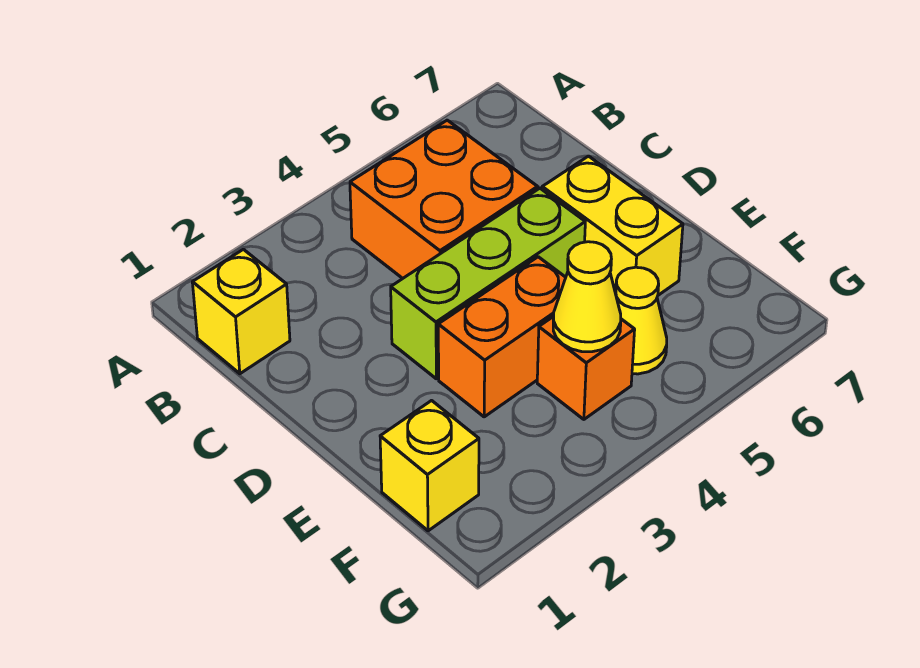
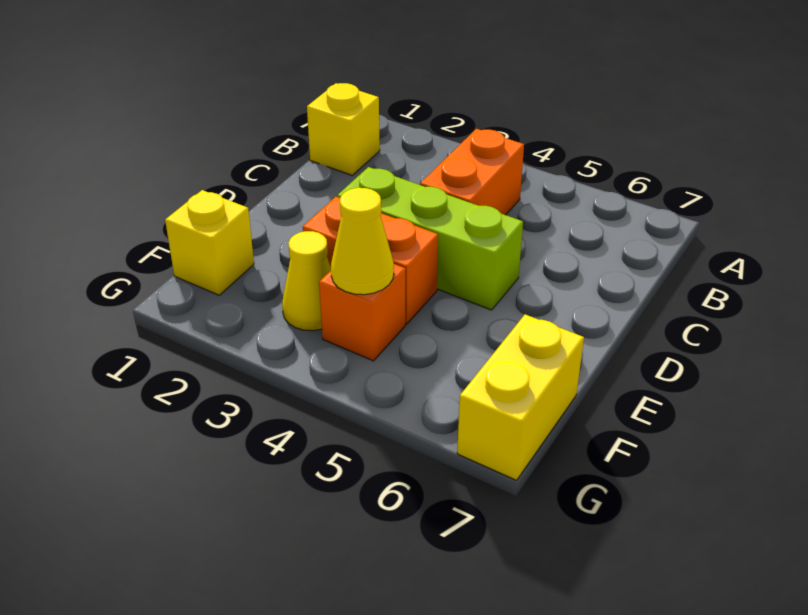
orange brick B4:C5 level 1 -> orange brick B4:C4 level 1
yellow brick D6:E6 level 1 -> yellow brick F7:G7 level 1
yellow cone F5 level 1 -> yellow cone F3 level 1

